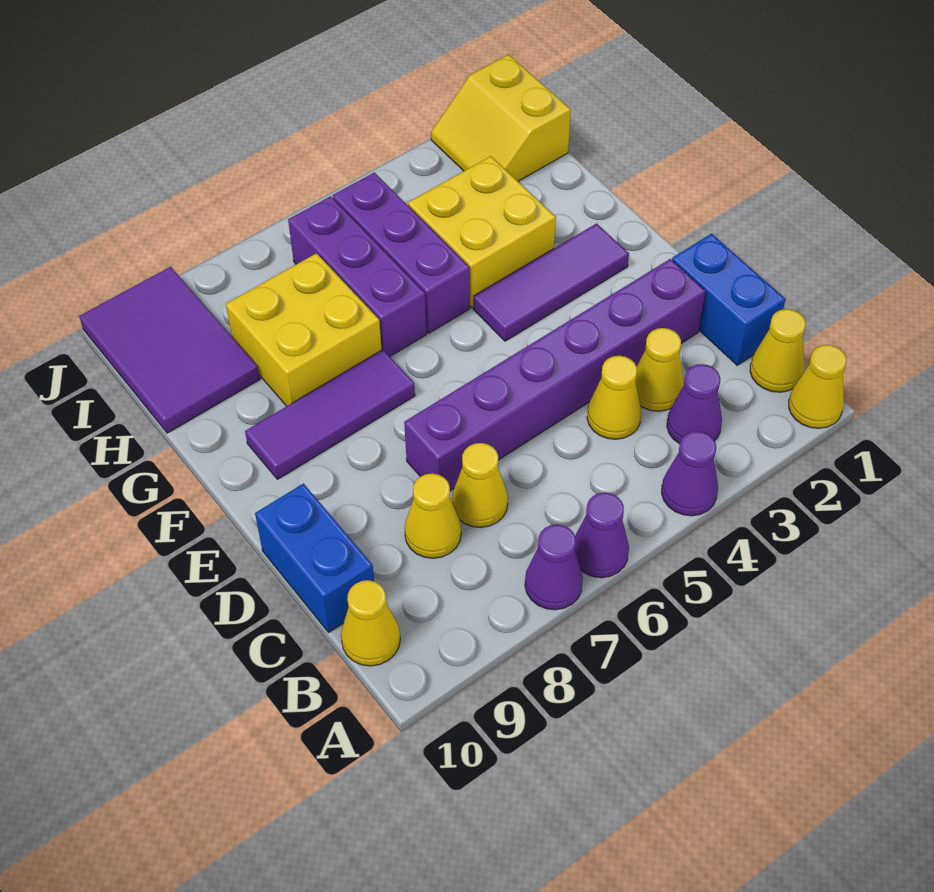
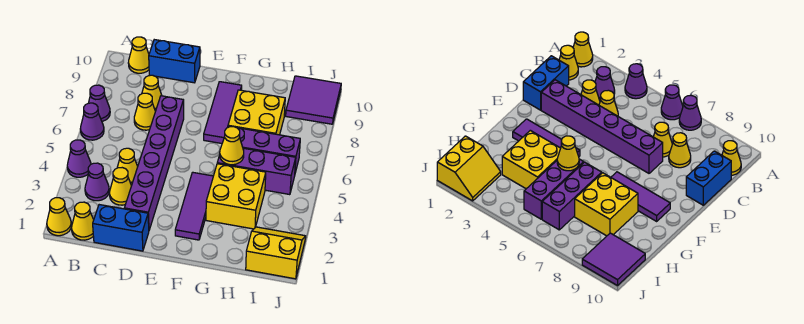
none -> yellow cone G5 level 2
purple tile H9:J10 level 1 -> purple tile I9:J10 level 1

